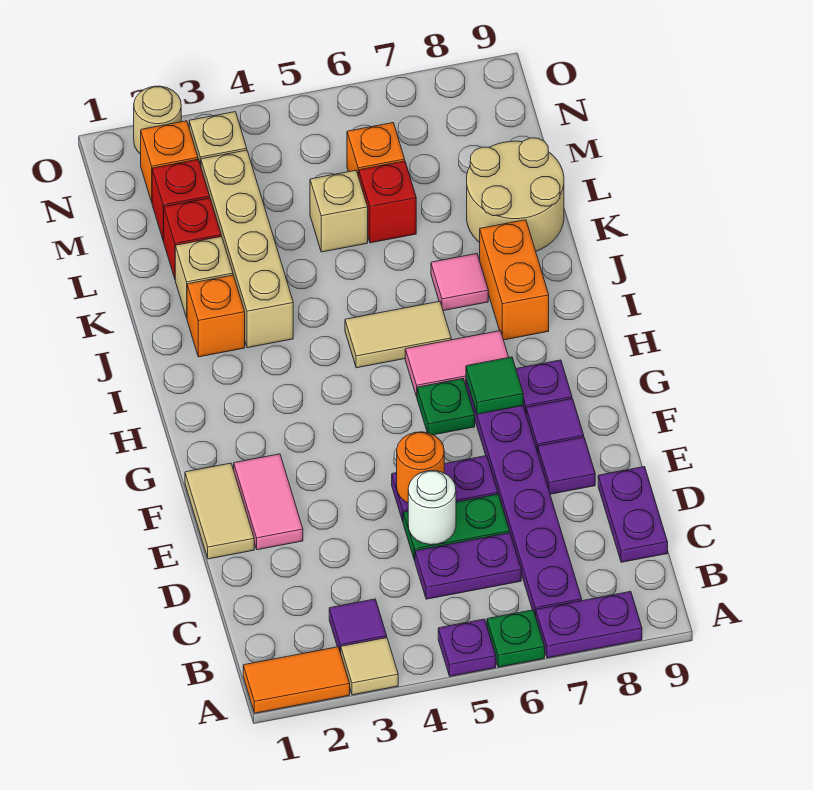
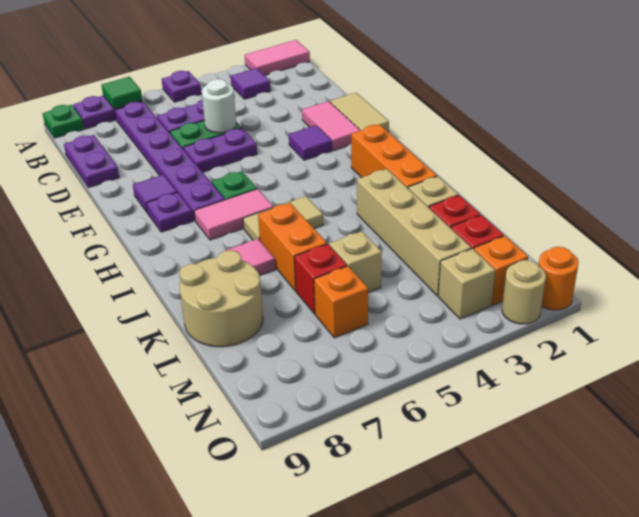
orange tile A1:A2 level 1 -> pink tile A1:A2 level 1
tan tile A3 level 1 -> none
green plate A6 level 1 -> green plate A9 level 1
orange round brick E5 level 2 -> orange round brick O1 level 1
purple tile E8 level 1 -> purple tile F3 level 1
green tile G7 level 2 -> green tile A7 level 2
orange brick I8:J8 level 1 -> orange brick J6:K6 level 1
orange brick J2 level 1 -> orange brick H2:J2 level 1

